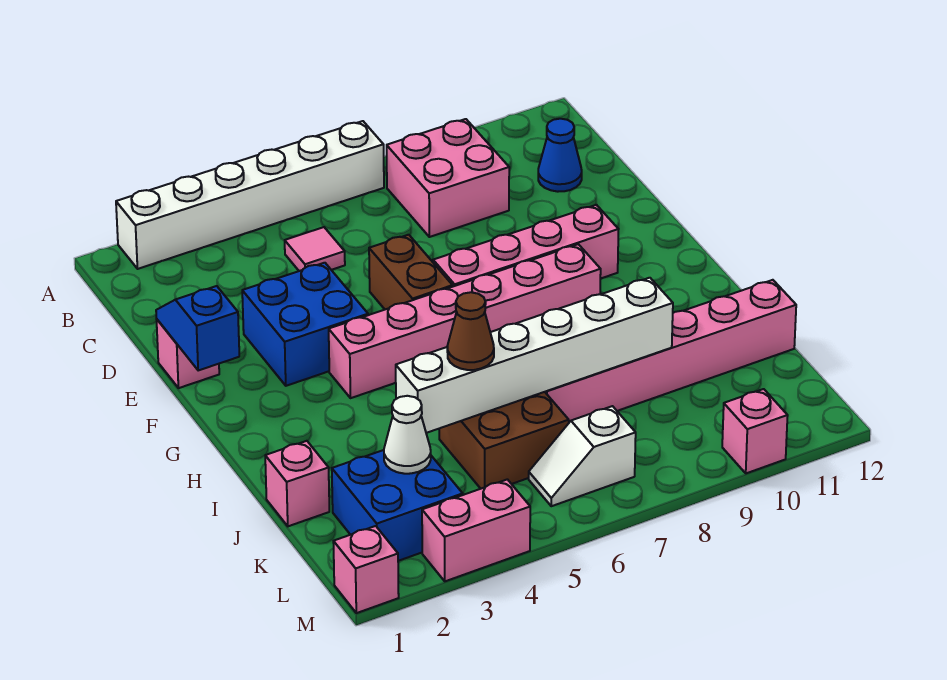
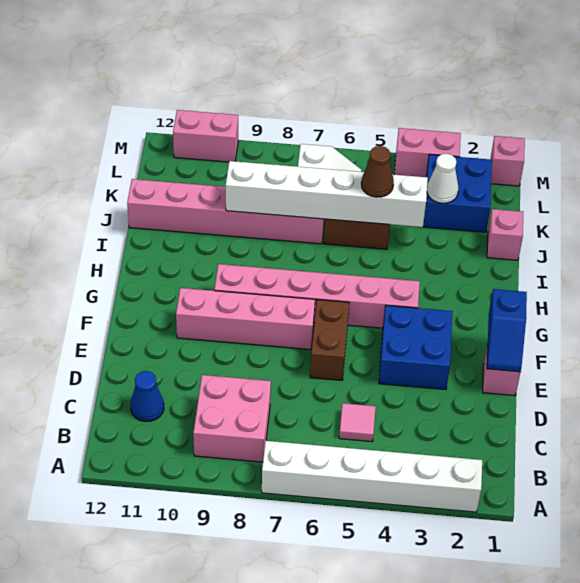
pink brick M10 level 1 -> pink brick M10:M11 level 1

